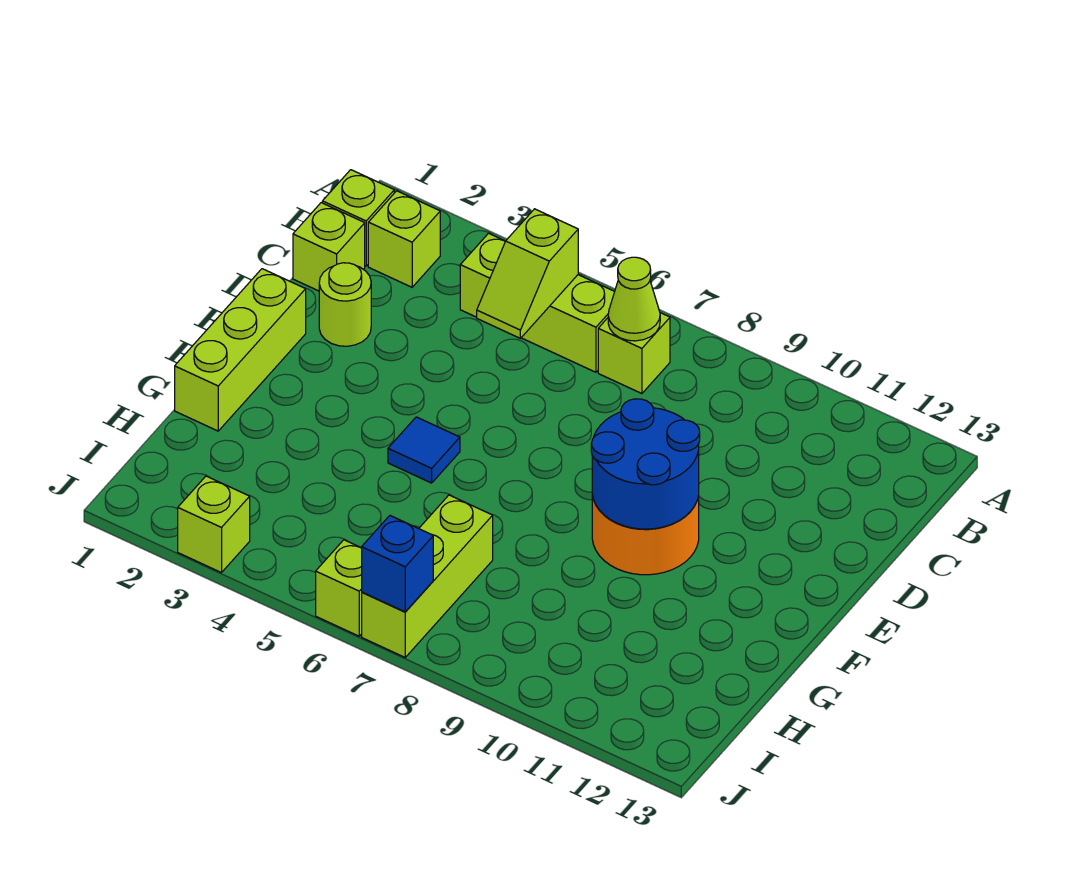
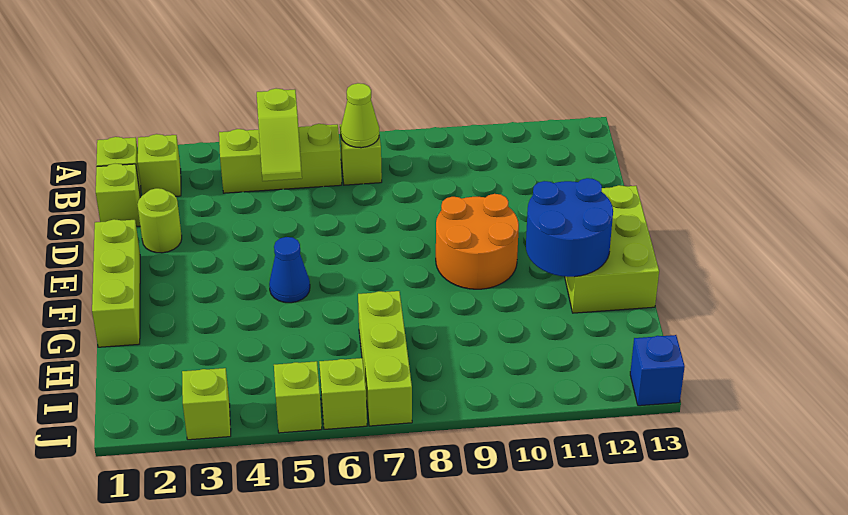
blue round brick E9:F10 level 2 -> blue round brick F11:G12 level 2
none -> lime brick E12:G13 level 1
blue tile F5 level 1 -> blue cone F5 level 1
none -> lime brick J5 level 1
blue brick J7 level 2 -> blue brick J13 level 1

